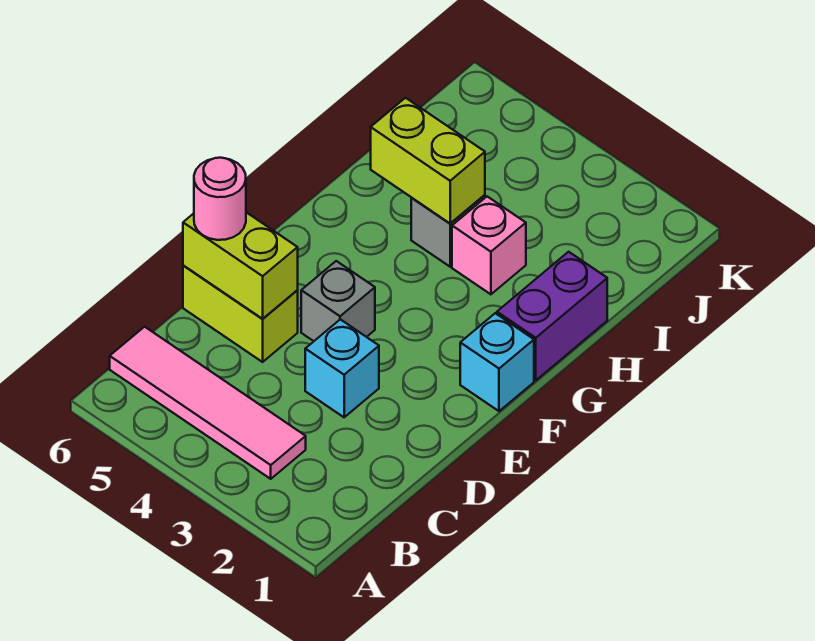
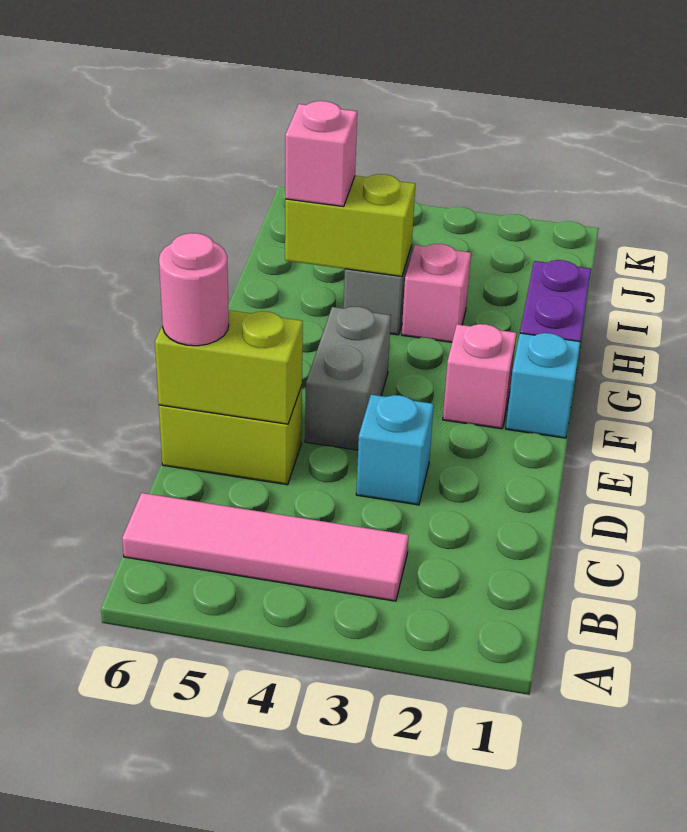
grey brick E4 level 1 -> grey brick E4:F4 level 1
none -> pink brick F2 level 1
none -> pink brick H5 level 3

